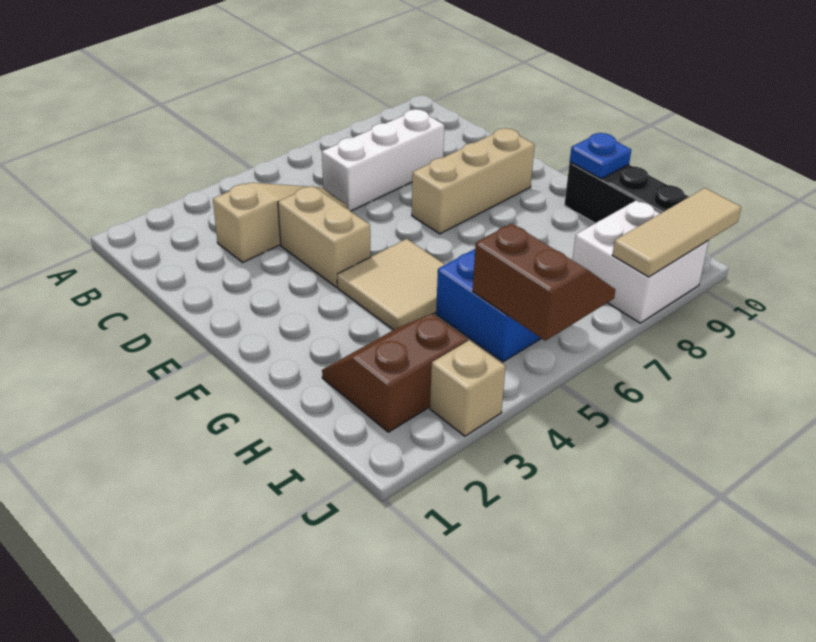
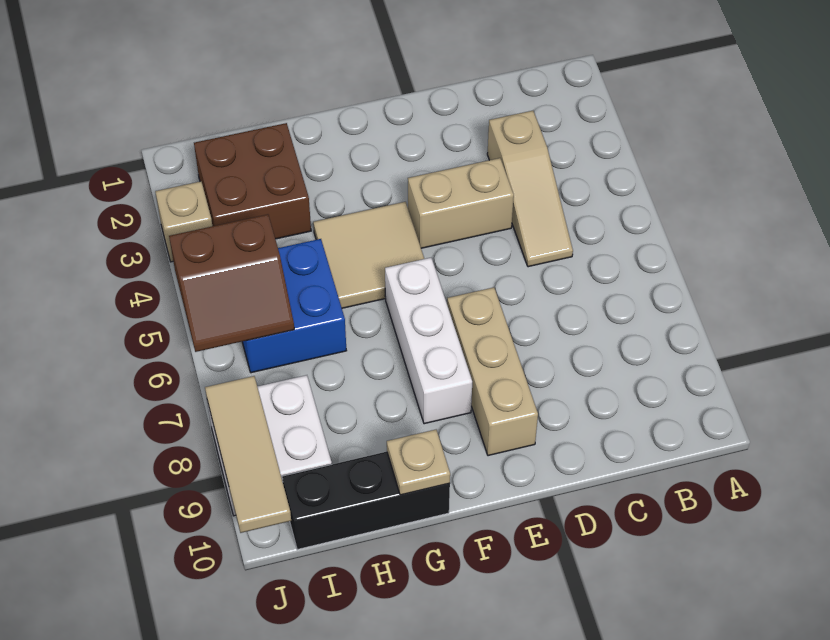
white brick C6:C8 level 1 -> white brick F6:F8 level 1
blue plate G10 level 2 -> tan plate G10 level 2
brown slope H2:I3 level 1 top I -> brown brick H2:I3 level 1

